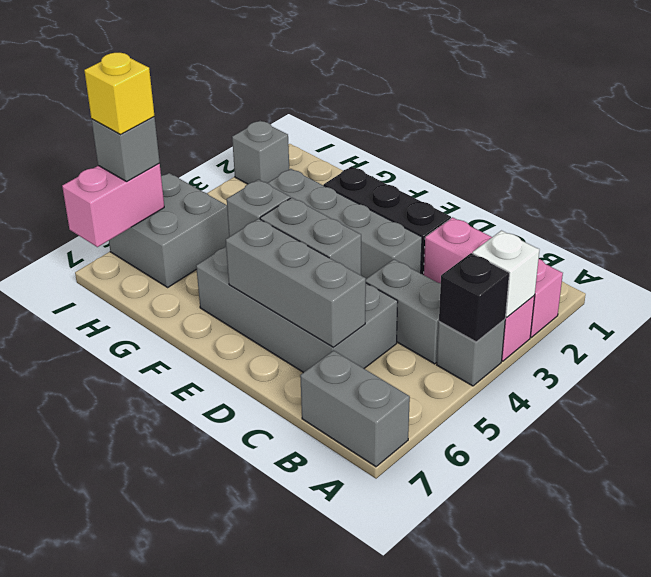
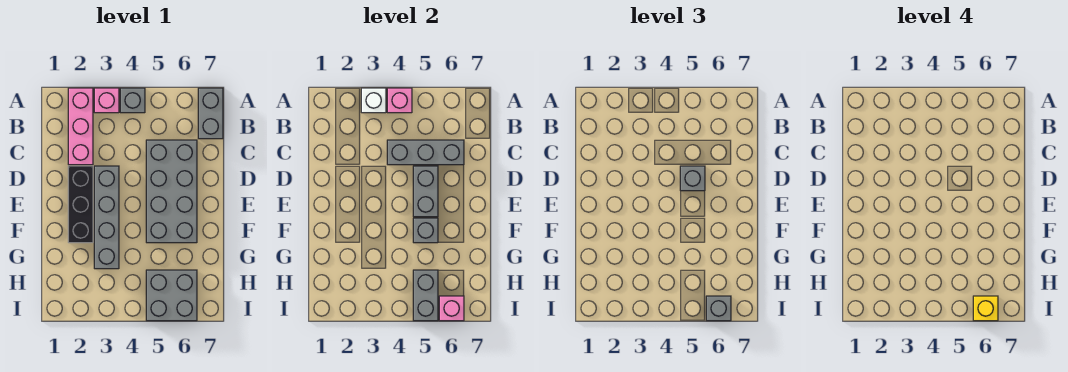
black brick A4 level 2 -> pink brick A4 level 2
grey brick B4:C4 level 1 -> grey brick H5:I5 level 2
grey brick C6:E6 level 2 -> grey brick C4:C6 level 2
grey brick I2 level 1 -> grey brick D5 level 3
pink brick I6:I7 level 2 -> pink brick I6 level 2

